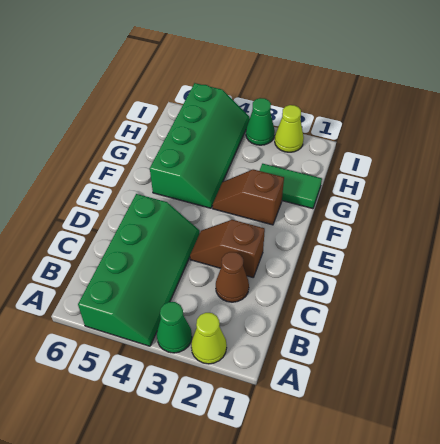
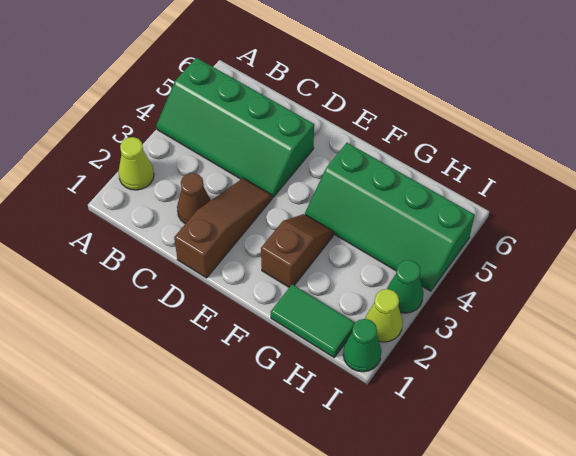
green cone A3 level 1 -> green cone I1 level 1
brown slope D2:D3 level 1 top 2 -> brown slope D1:D3 level 1 top 1
green tile G1:G2 level 1 -> green tile G1:H1 level 1

